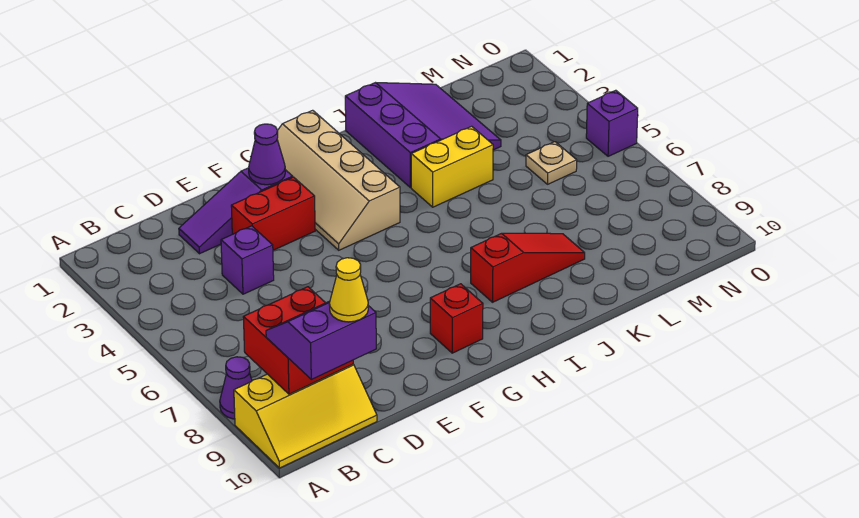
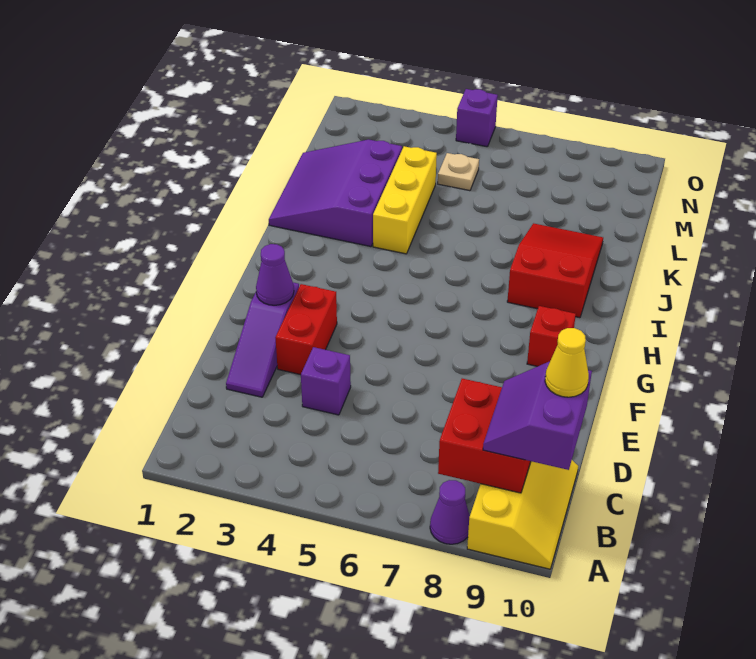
tan slope G1:H4 level 1 top H -> none
red slope I8:K8 level 1 top I -> red slope I8:K9 level 1 top I
purple slope J1:L3 level 1 top J -> purple slope J1:L3 level 1 top 3
yellow brick J4:K4 level 1 -> yellow brick J4:L4 level 1

